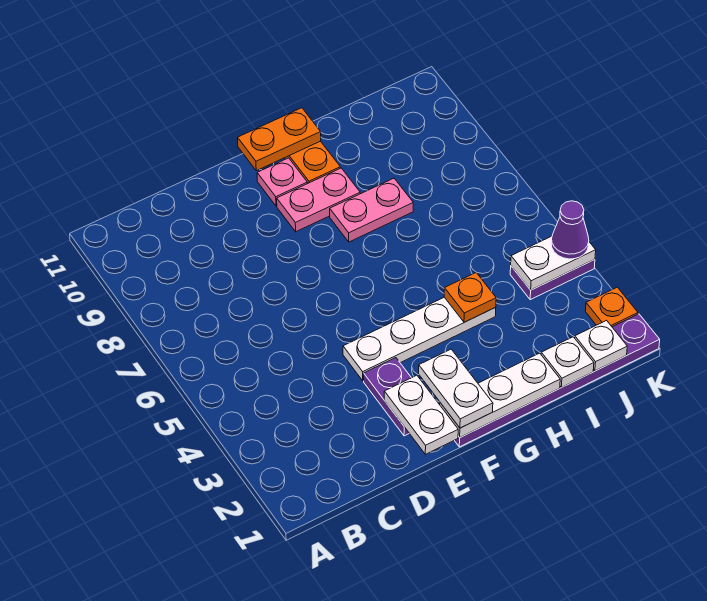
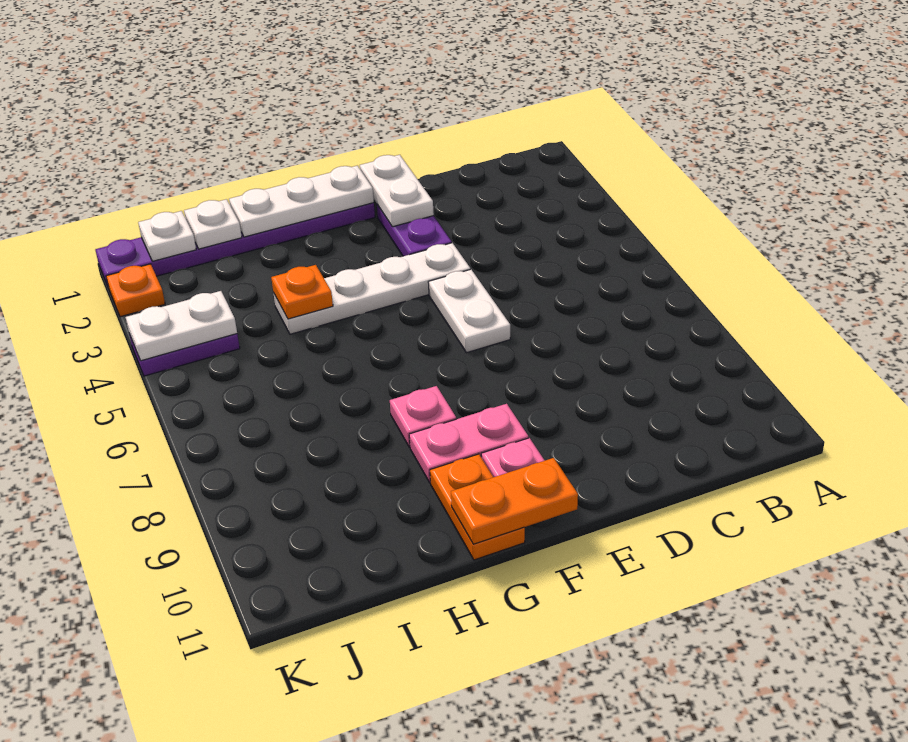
white plate F1:F2 level 3 -> white plate E5:E6 level 1
pink plate G8:H8 level 1 -> pink plate G8 level 1
purple cone K4 level 3 -> none

